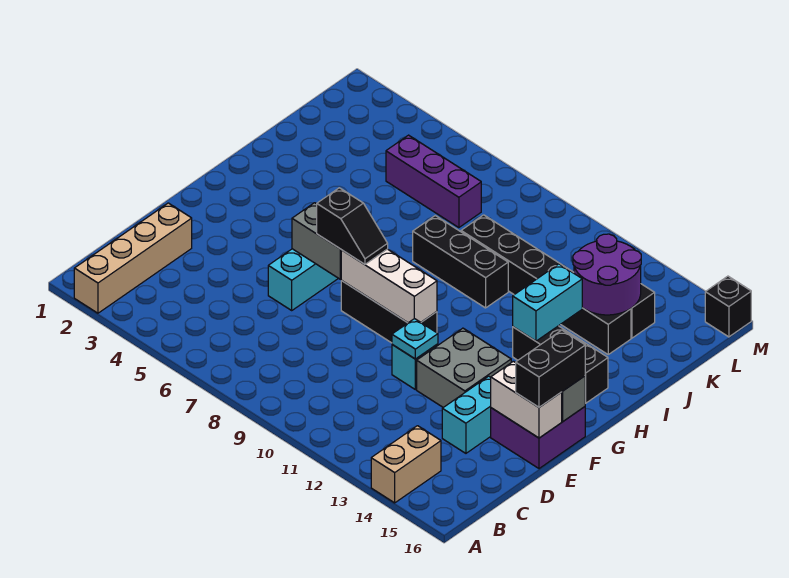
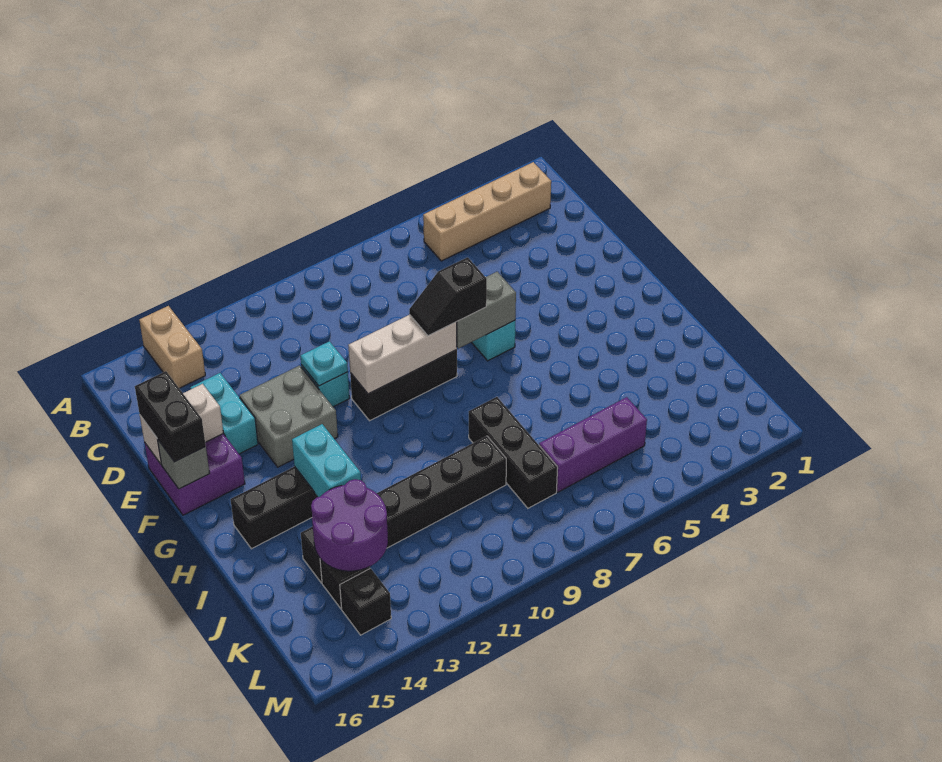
tan brick A2:D2 level 1 -> tan brick B2:B5 level 1
black brick I8:I10 level 1 -> black brick I8:K8 level 1
black brick M16 level 1 -> black brick L14 level 1

